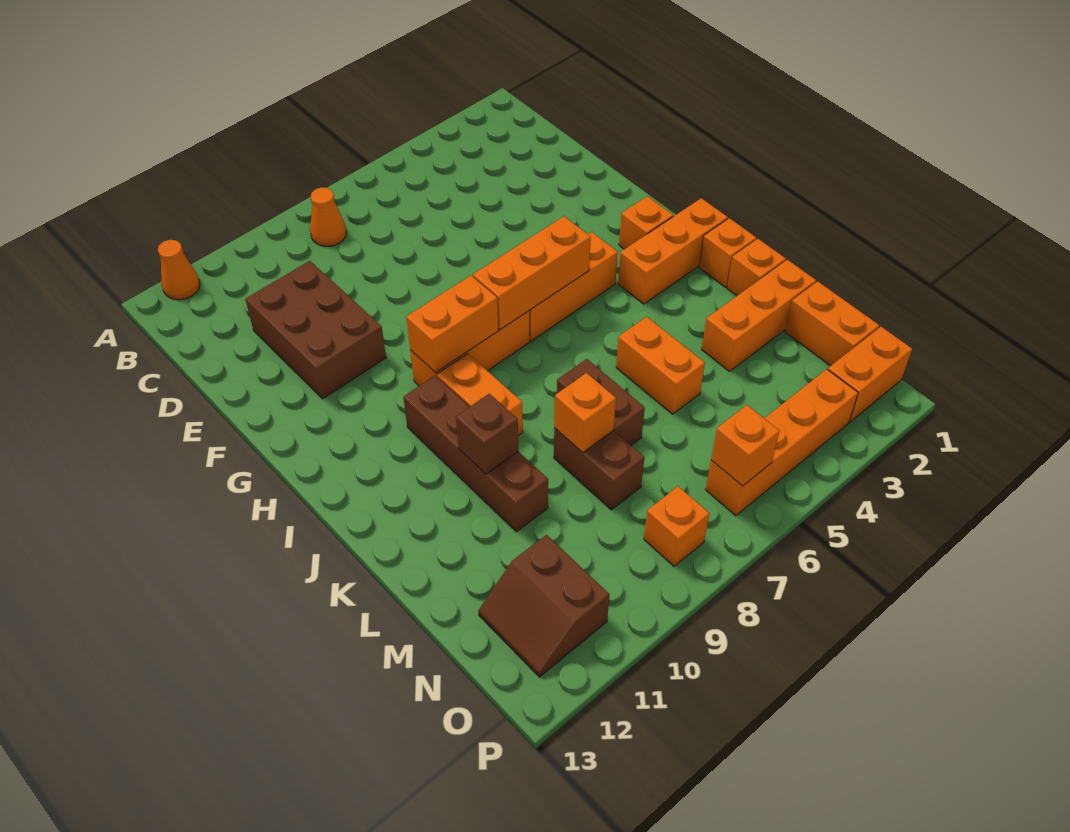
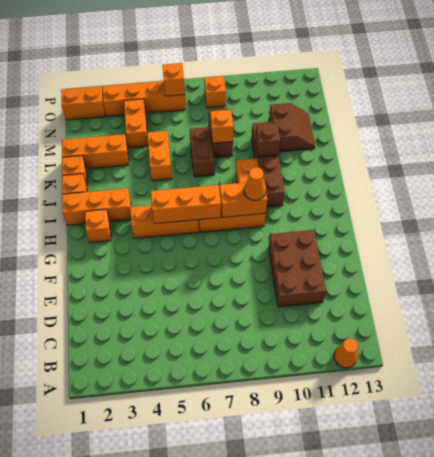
orange cone B8 level 1 -> orange cone H9 level 3
orange brick M1:N1 level 1 -> orange brick M4:N4 level 1
brown slope N11:O12 level 1 top 11 -> brown slope L11:M12 level 1 top 11

